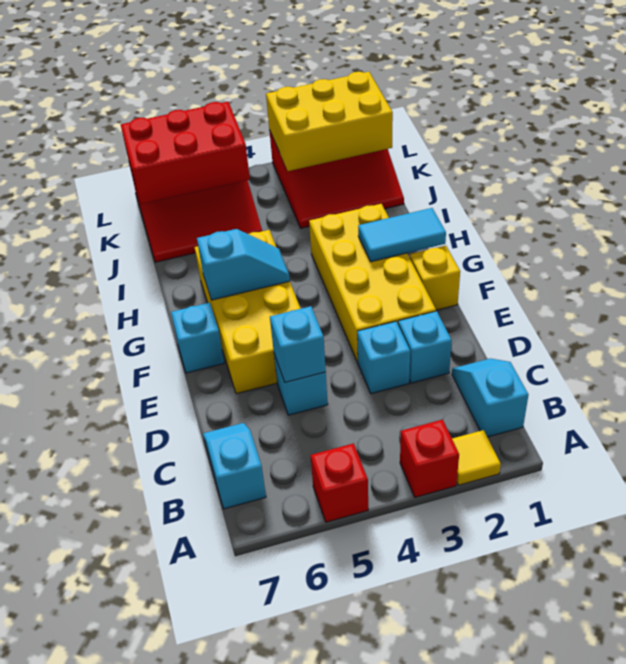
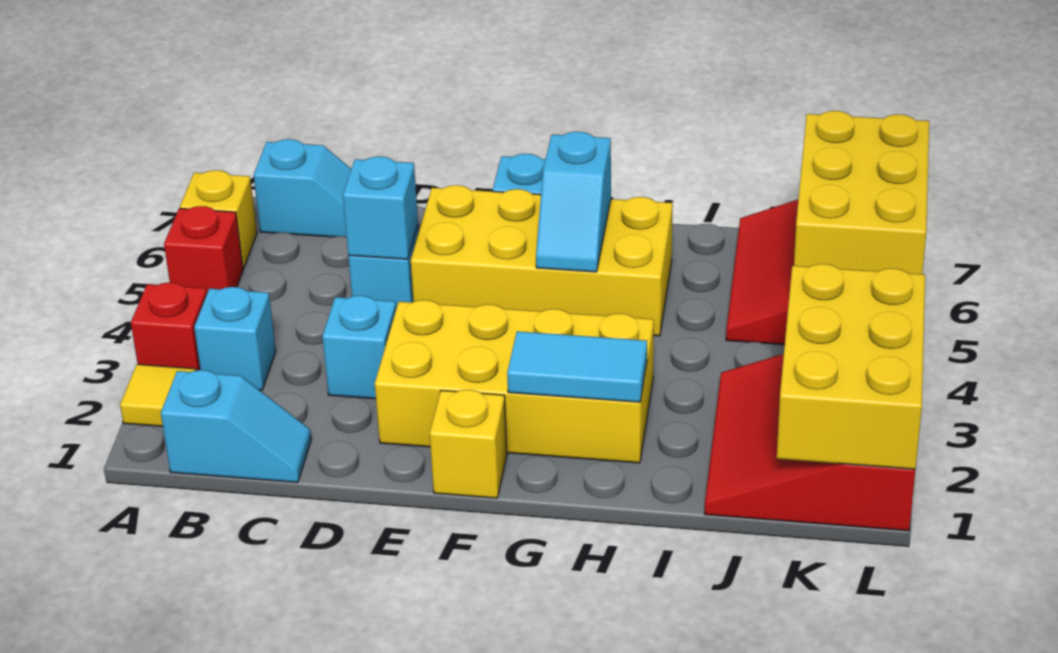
none -> yellow brick A6 level 1
cyan brick D2 level 1 -> cyan brick B3 level 1
cyan tile G1:G2 level 2 -> cyan tile G2:H2 level 2
red brick K5:L7 level 2 -> yellow brick K5:L7 level 2

